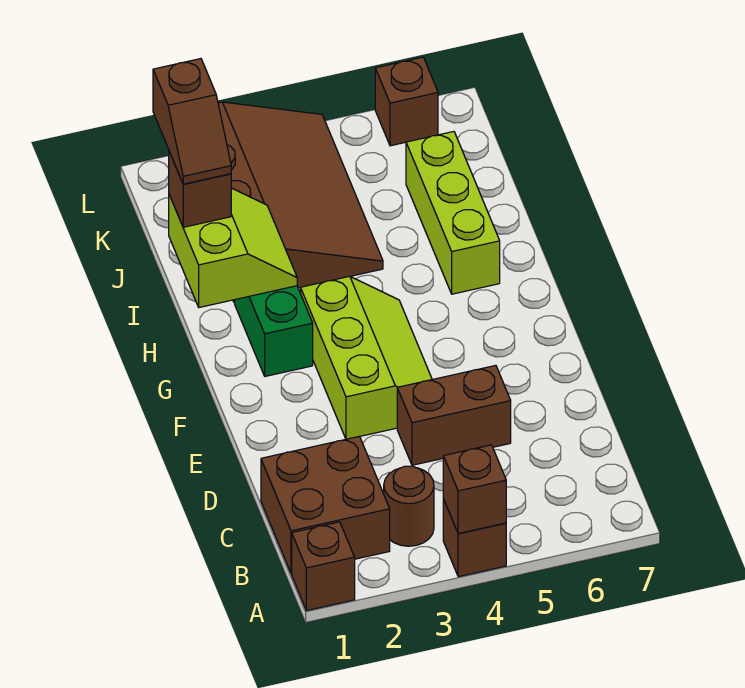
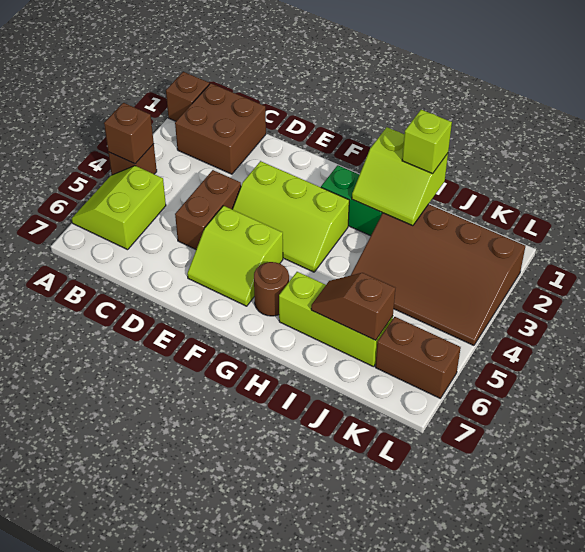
none -> lime slope A5:B6 level 1 top B
brown round brick B3 level 1 -> brown round brick G6 level 1
none -> lime slope E5:F6 level 1 top 5
brown brick I1 level 3 -> lime brick I1 level 3
brown slope I1:J1 level 4 top J -> brown slope I6:J6 level 2 top J
brown brick L6 level 1 -> brown brick K6:L6 level 1

